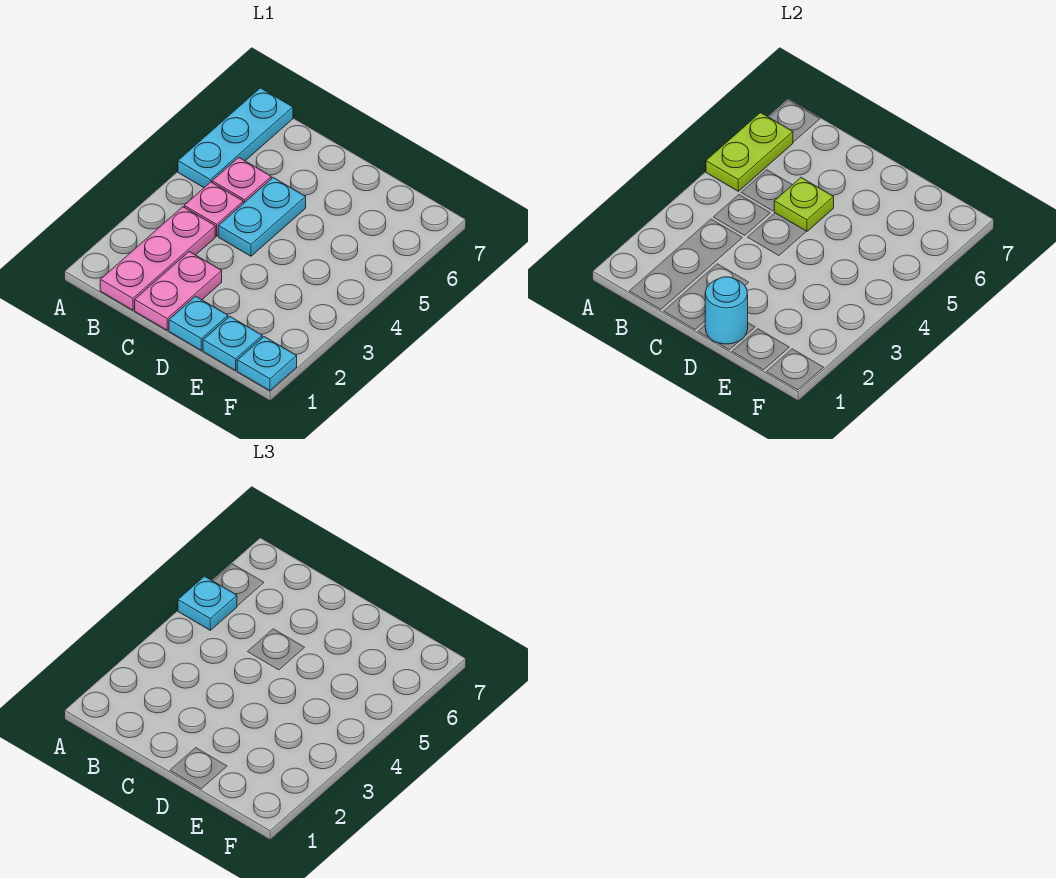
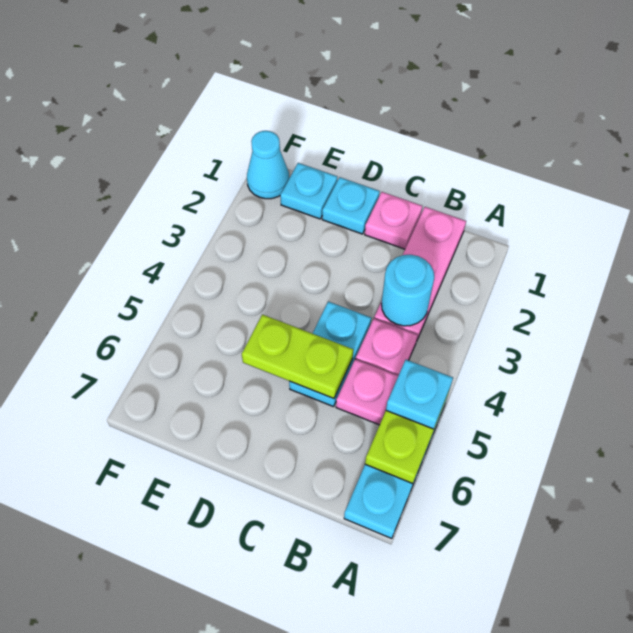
pink plate C1:C2 level 1 -> pink plate C1 level 1
lime plate C5 level 2 -> lime plate C5:D5 level 2
cyan round brick D1 level 2 -> cyan round brick B3 level 2
cyan plate F1 level 1 -> cyan cone F1 level 1

